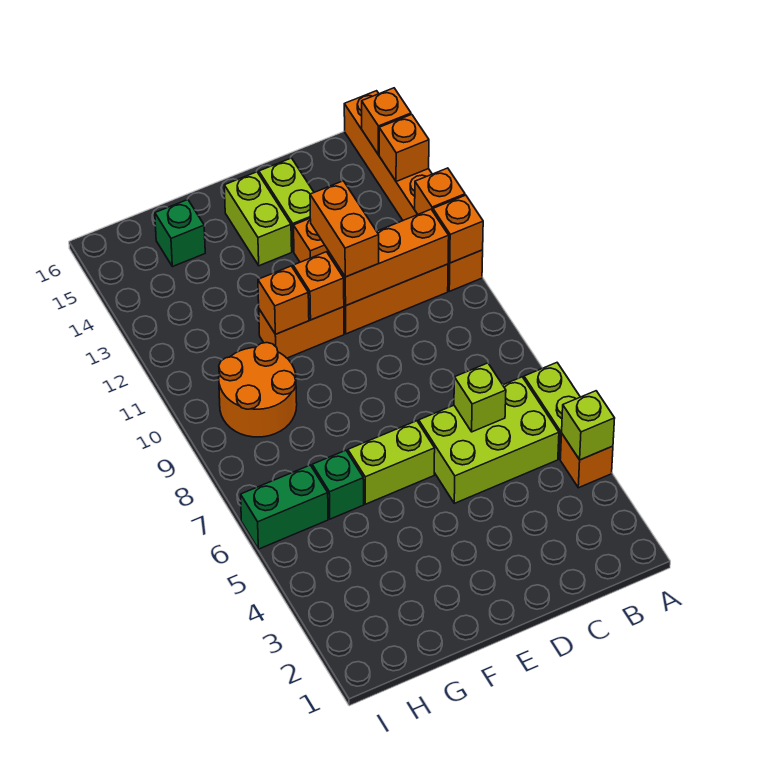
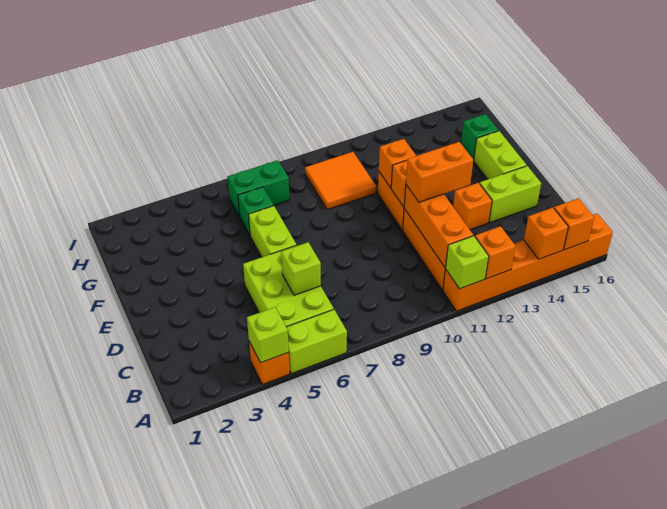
orange brick A11 level 2 -> lime brick A11 level 2
lime brick E14:E15 level 1 -> lime brick E15:F15 level 1
orange round brick G9:H10 level 1 -> orange tile G9:H10 level 1
green brick H6:I6 level 1 -> green brick H6:H7 level 1

